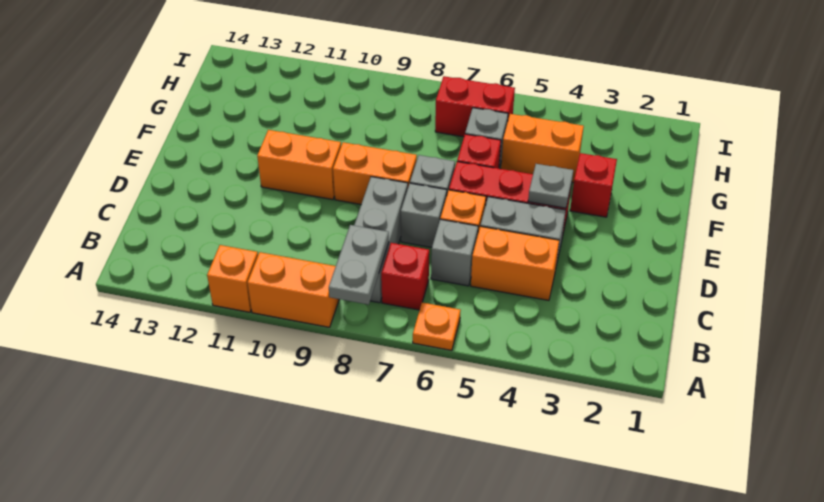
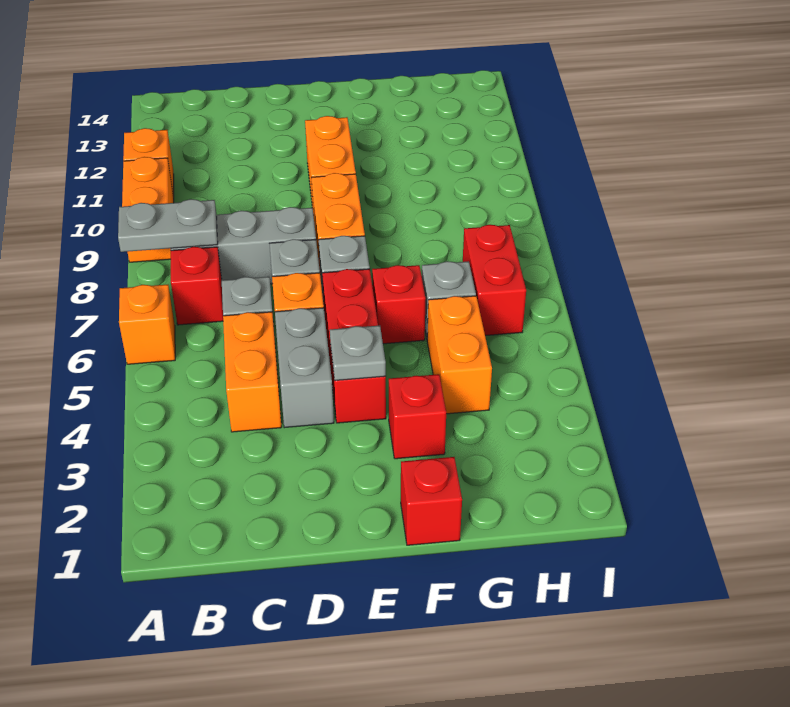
orange plate A6 level 1 -> orange brick A6 level 1
none -> red brick F1 level 1

